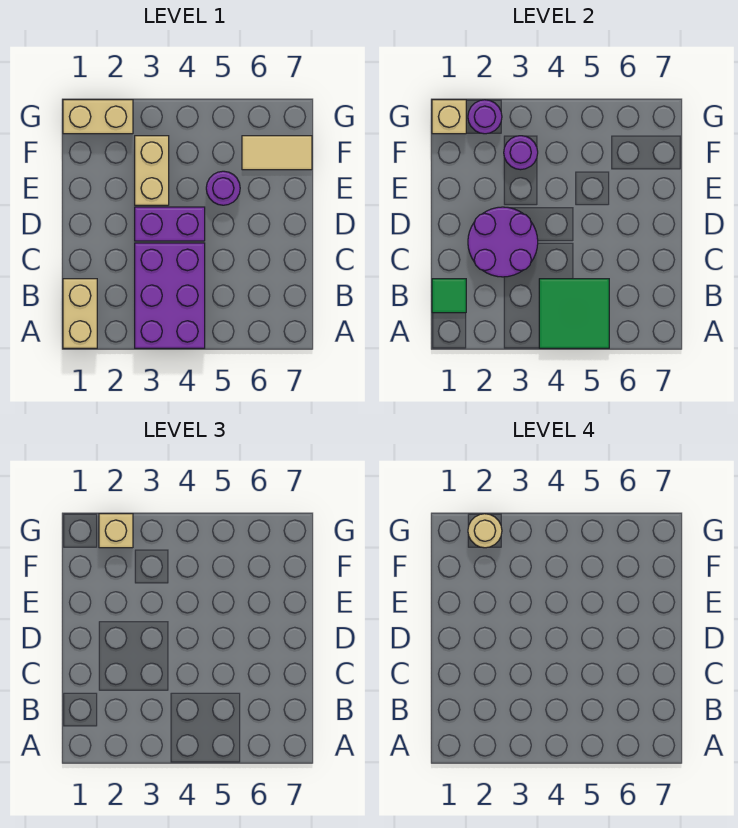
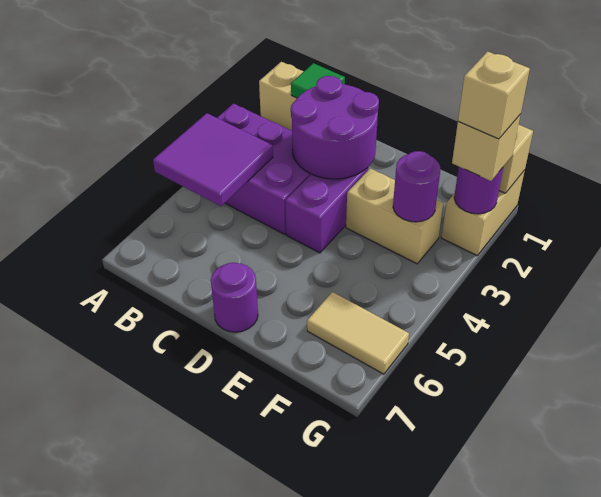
green tile A4:B5 level 2 -> purple tile A4:B5 level 2
purple round brick E5 level 1 -> purple round brick D7 level 1
tan tile F6:F7 level 1 -> tan tile F6:G6 level 1
tan round brick G2 level 4 -> tan brick G2 level 4

